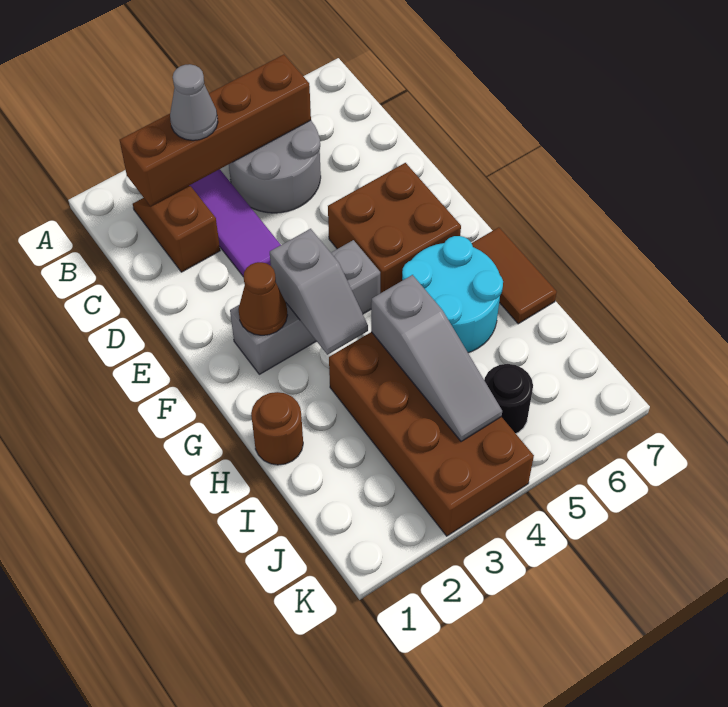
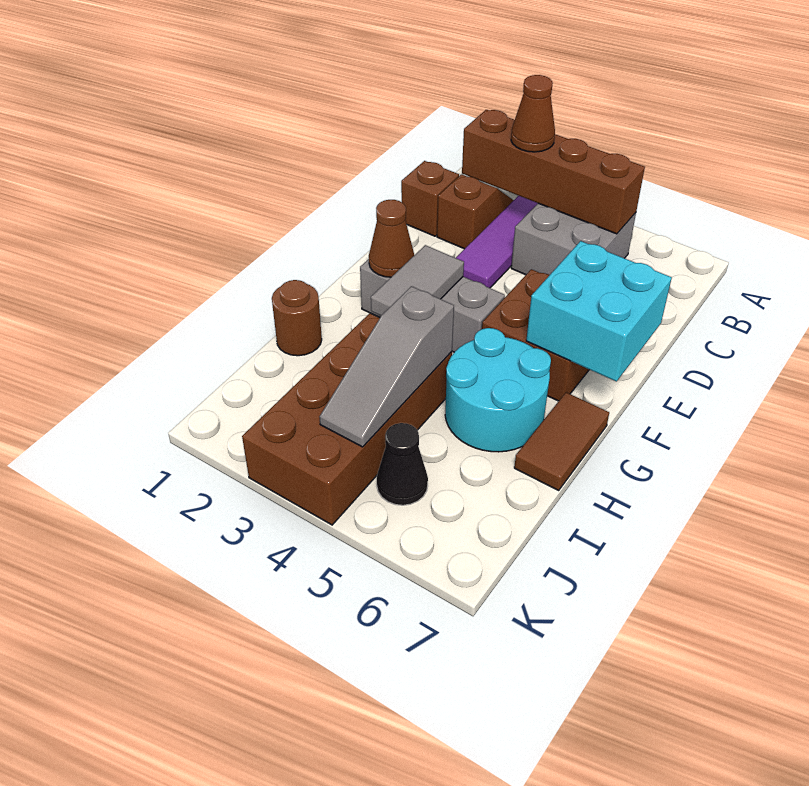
grey cone B3 level 3 -> brown cone B3 level 3
grey round brick B4:C5 level 1 -> grey brick B4:C5 level 1
none -> brown brick C1 level 1
none -> cyan brick E6:F7 level 2
grey slope F3:G3 level 2 top F -> grey tile F3:G3 level 2
black round brick J5 level 1 -> black cone J5 level 1

